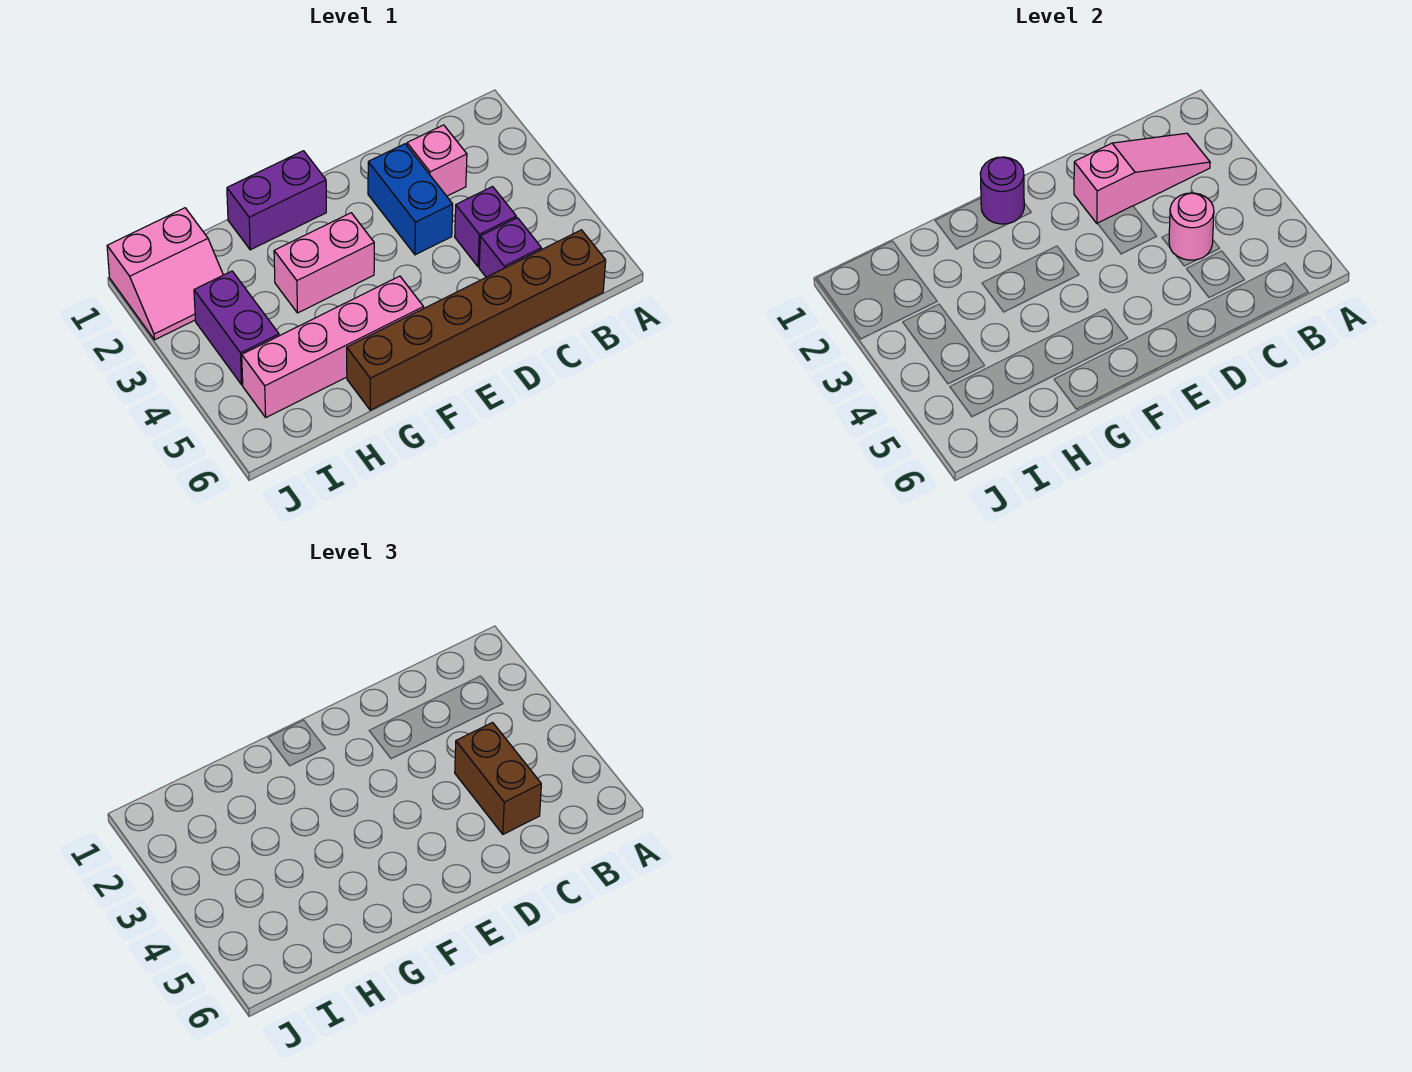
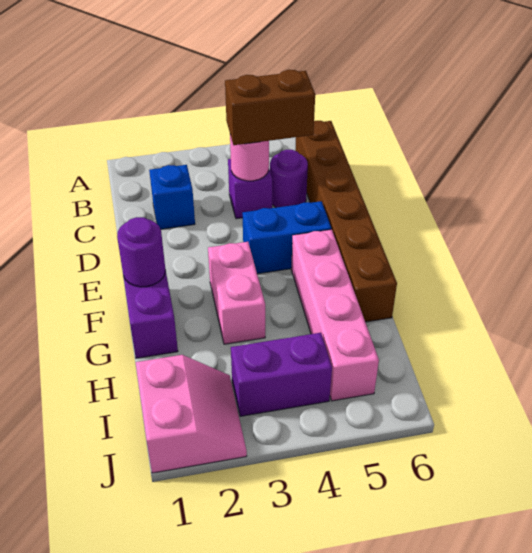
pink slope B2:D2 level 2 top D -> none
pink brick C2 level 1 -> blue brick C2 level 1
purple brick C5 level 1 -> purple round brick C5 level 1
blue brick D2:D3 level 1 -> blue brick E4:E5 level 1

